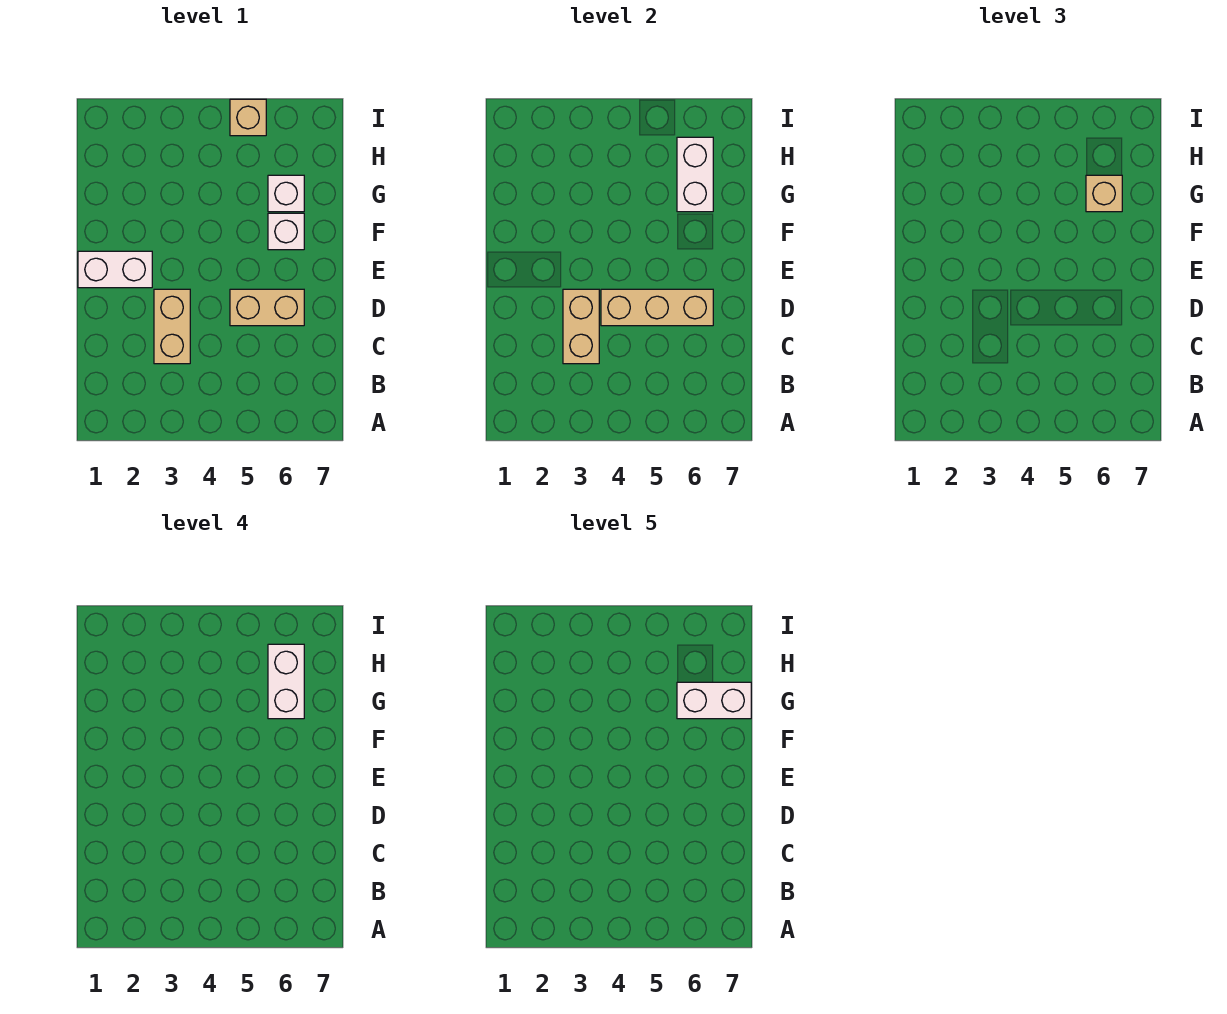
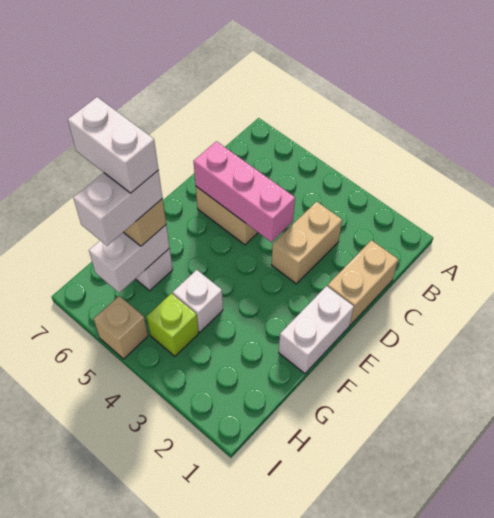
tan brick C3:D3 level 2 -> tan brick C1:D1 level 1
tan brick D4:D6 level 2 -> pink brick D4:D6 level 2
white brick E1:E2 level 1 -> white brick E1:F1 level 1
white brick F6 level 1 -> white brick G4 level 1
none -> lime brick H4 level 1

